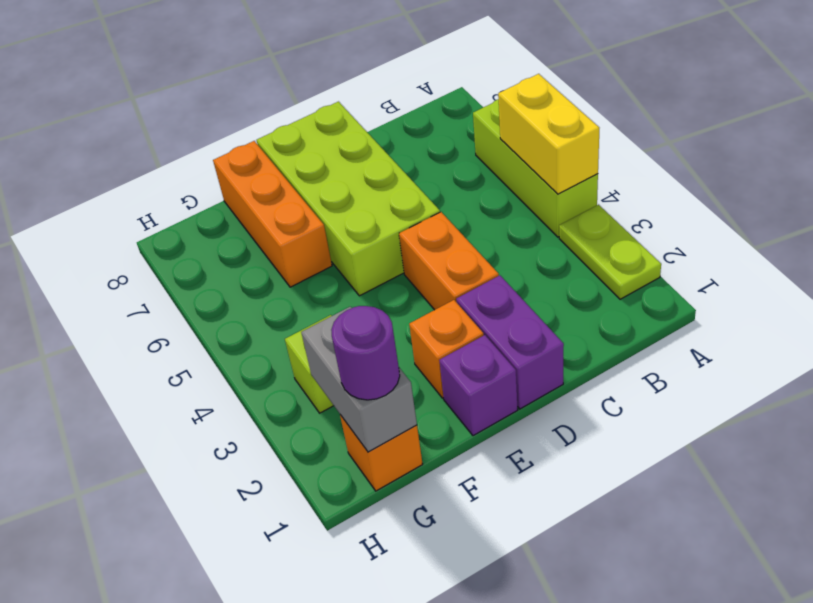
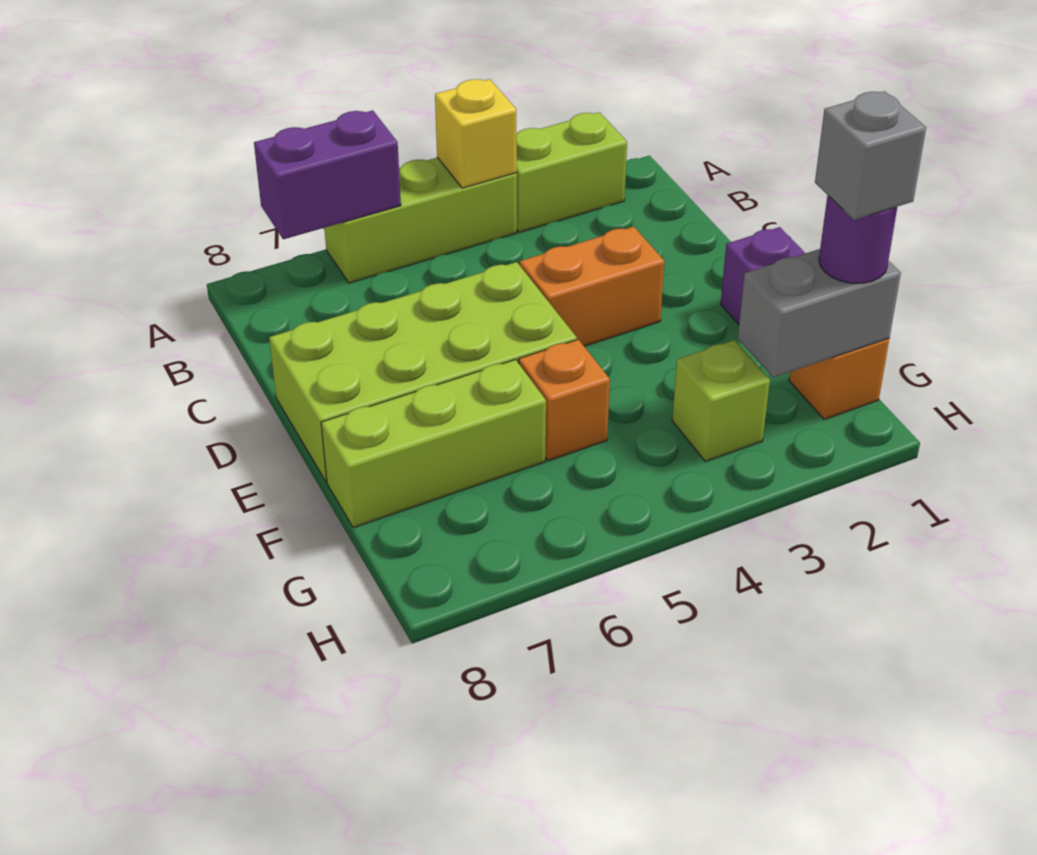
lime plate A2:A3 level 1 -> lime brick A2:A3 level 1
yellow brick A4:A5 level 2 -> yellow brick A4 level 2
purple brick D1:D2 level 1 -> purple brick A6:A7 level 2
orange brick E2 level 1 -> orange brick F5 level 1
orange brick F6:F8 level 1 -> lime brick F6:F8 level 1
none -> grey brick G1 level 4

